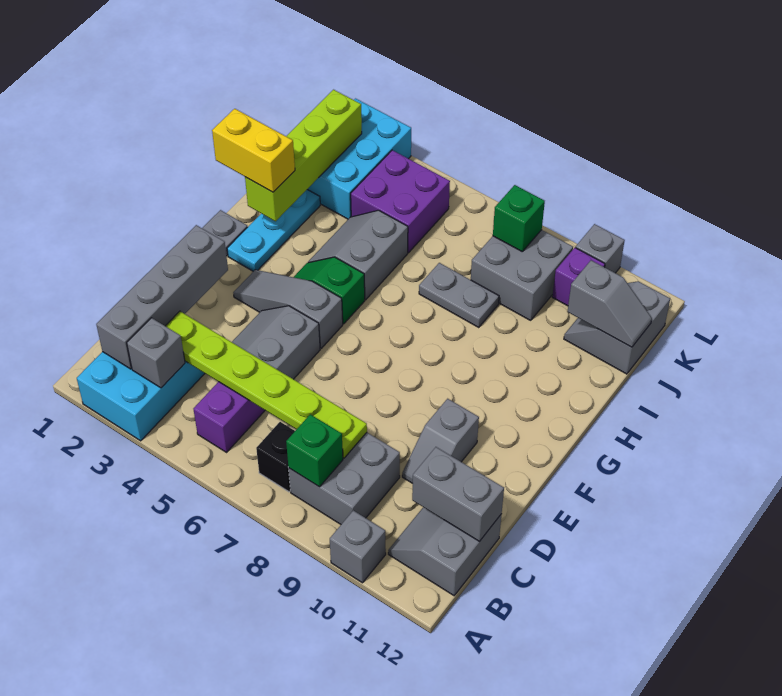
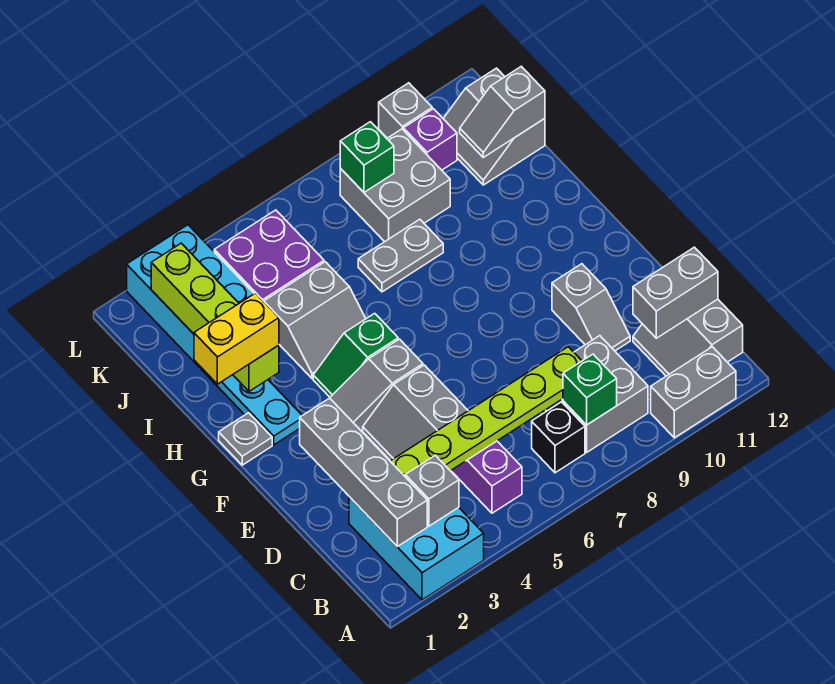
grey brick A10 level 1 -> grey brick A10:A11 level 1
grey slope H4:I5 level 1 top 5 -> grey slope H4:I5 level 1 top I
grey slope J11:J12 level 2 top 11 -> grey slope J11:J12 level 2 top 12

